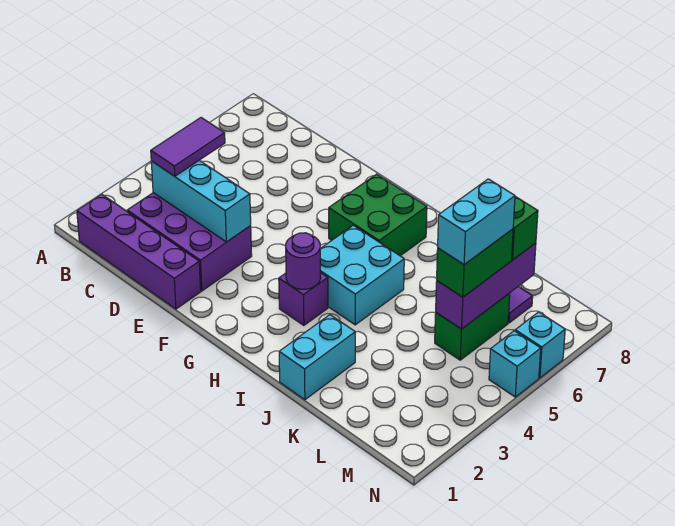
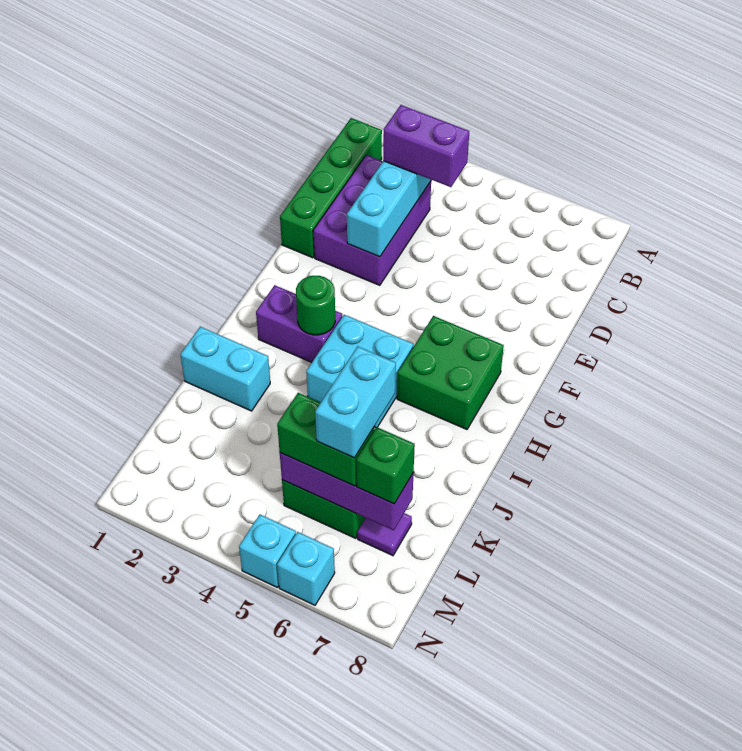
purple brick B1:E1 level 1 -> green brick B1:E1 level 1
purple tile C3:C4 level 3 -> purple brick C3:C4 level 3
purple brick H3 level 1 -> purple brick H2:H3 level 1
purple round brick H3 level 2 -> green round brick H3 level 2
cyan brick L5:L6 level 4 -> cyan brick K6:L6 level 4

